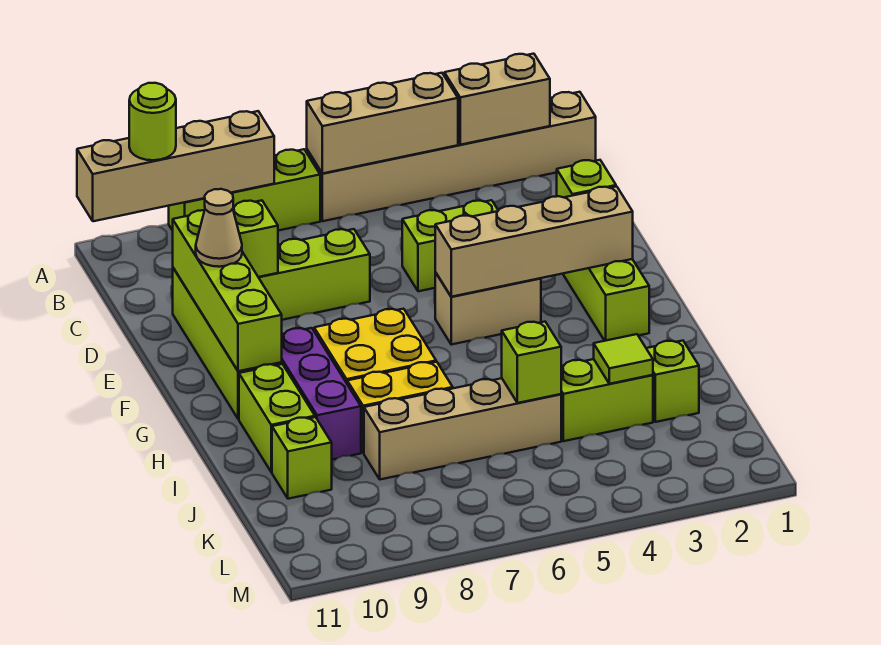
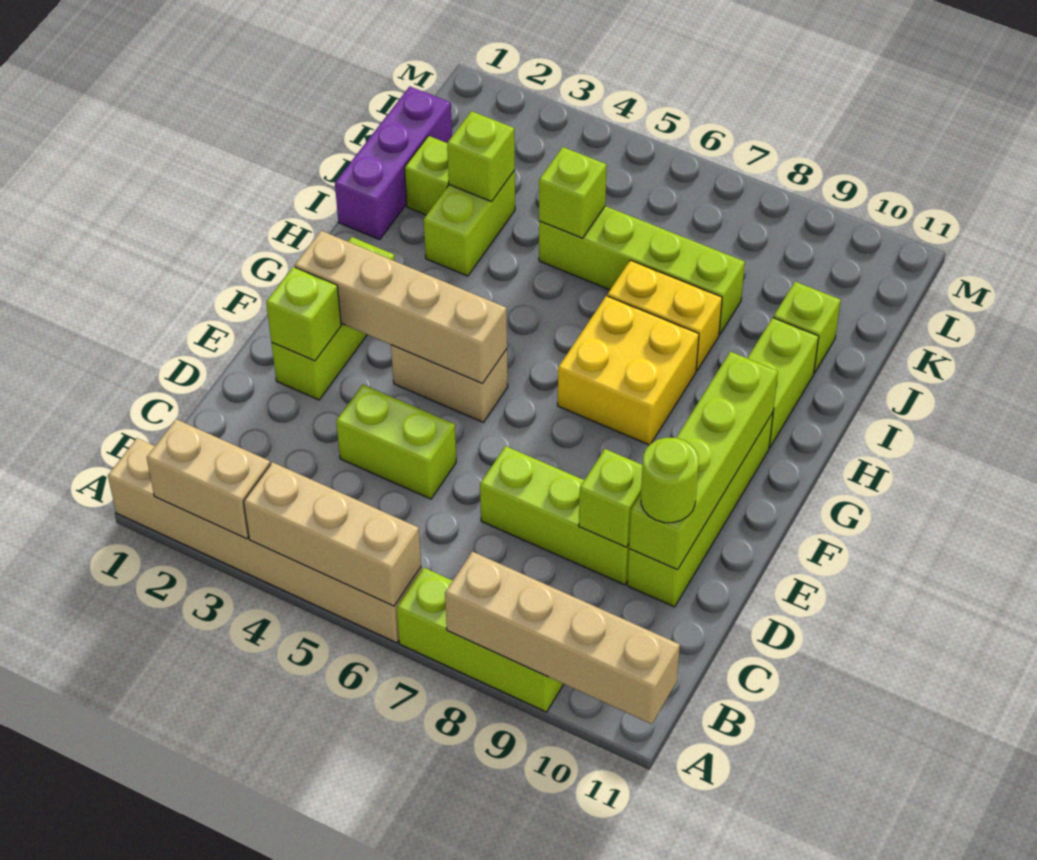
lime round brick A10 level 3 -> lime round brick D10 level 3
tan cone E10 level 3 -> none
purple brick G9:I9 level 1 -> purple brick I1:K1 level 1
lime brick J3:J4 level 1 -> lime brick I3:J3 level 1
lime tile J3 level 2 -> lime brick J3 level 2
tan brick J5:J8 level 1 -> lime brick J5:J8 level 1

